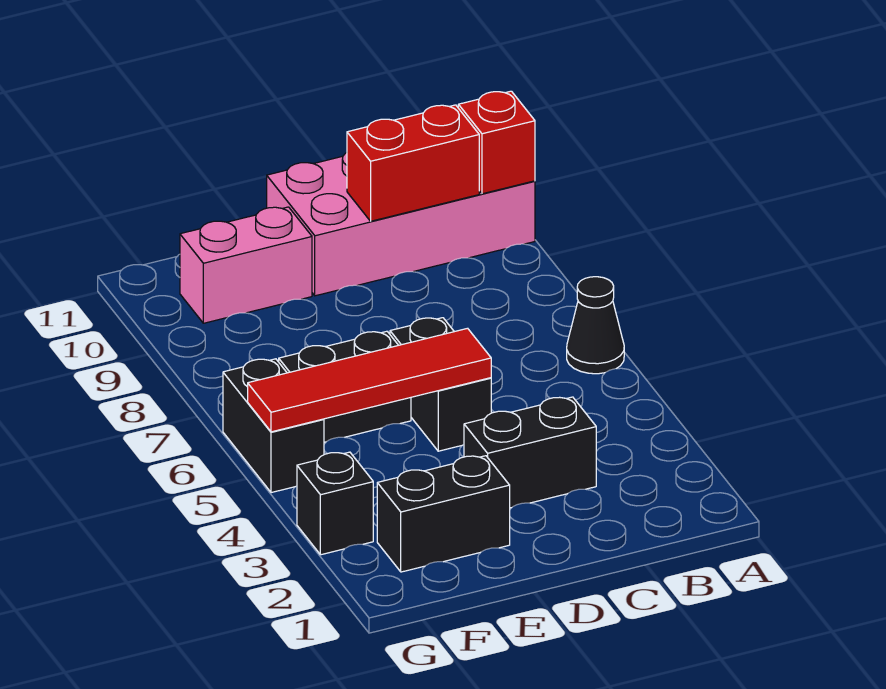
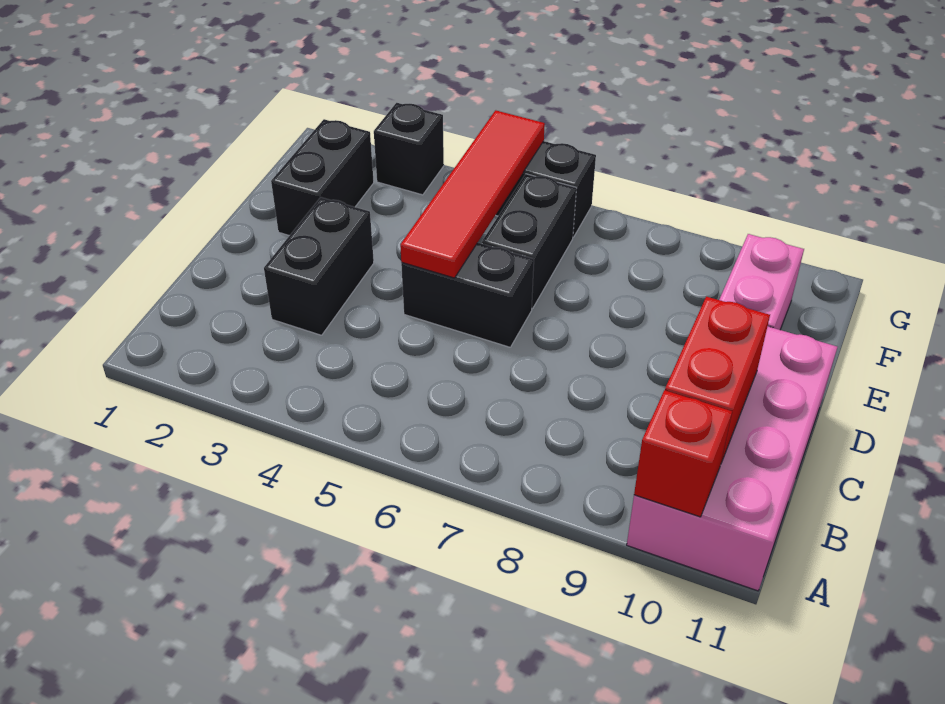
black cone A6 level 1 -> none

